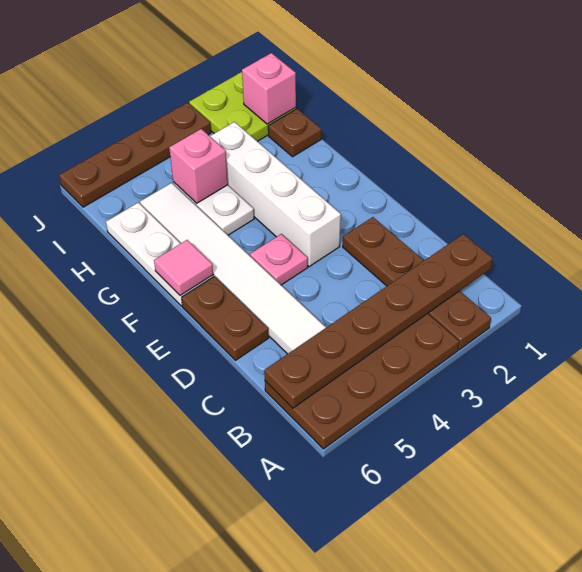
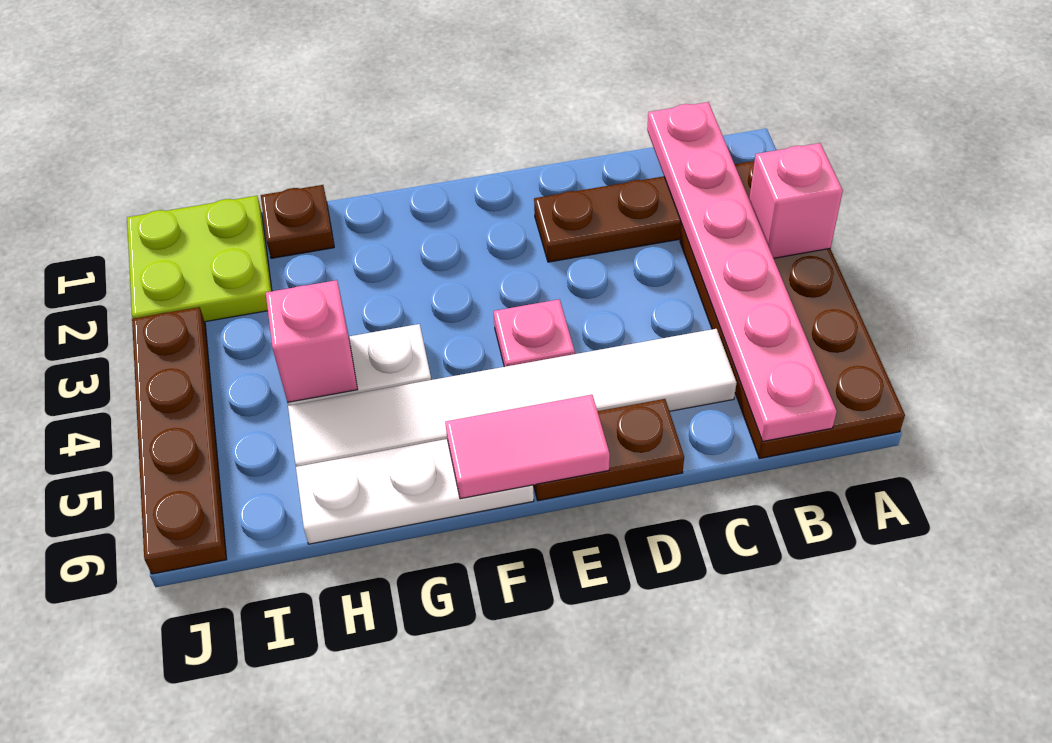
brown plate B1:B6 level 2 -> pink plate B1:B6 level 2
white brick E3:H3 level 1 -> none
pink tile F6 level 2 -> pink tile E6:F6 level 2
pink brick I1 level 2 -> pink brick A3 level 2

